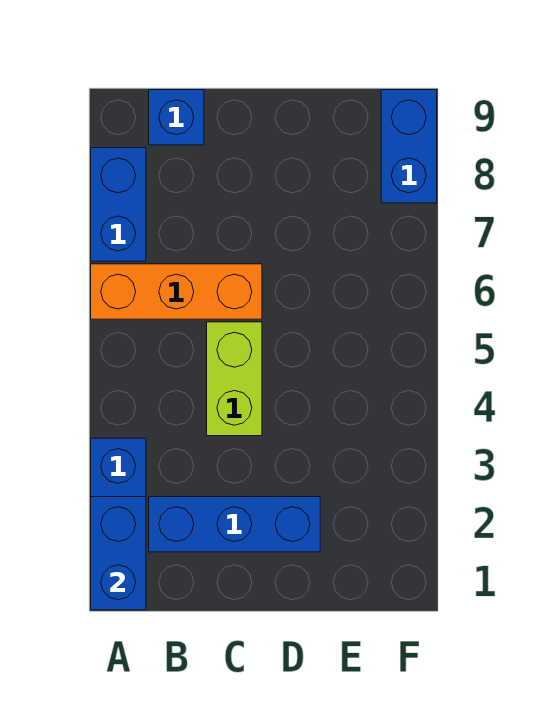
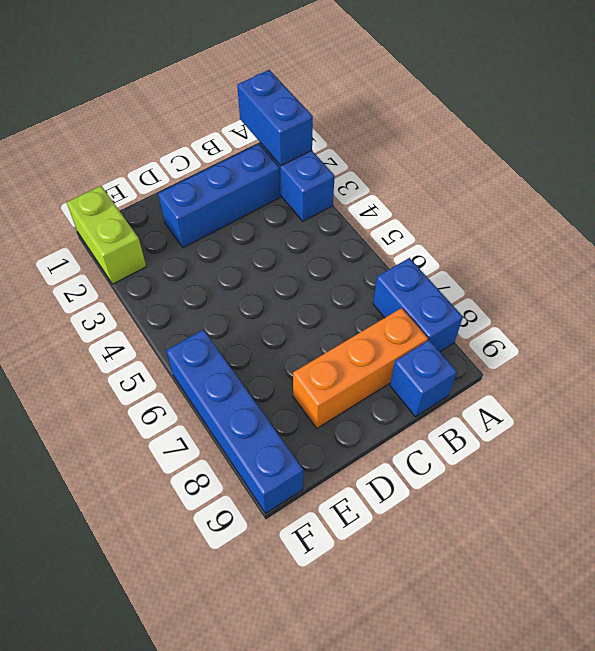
orange brick A6:C6 level 1 -> orange brick B8:D8 level 1
lime brick C4:C5 level 1 -> lime brick F1:F2 level 1
blue brick F8:F9 level 1 -> blue brick F6:F9 level 1

